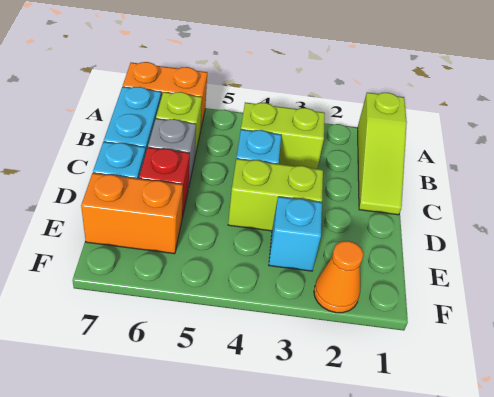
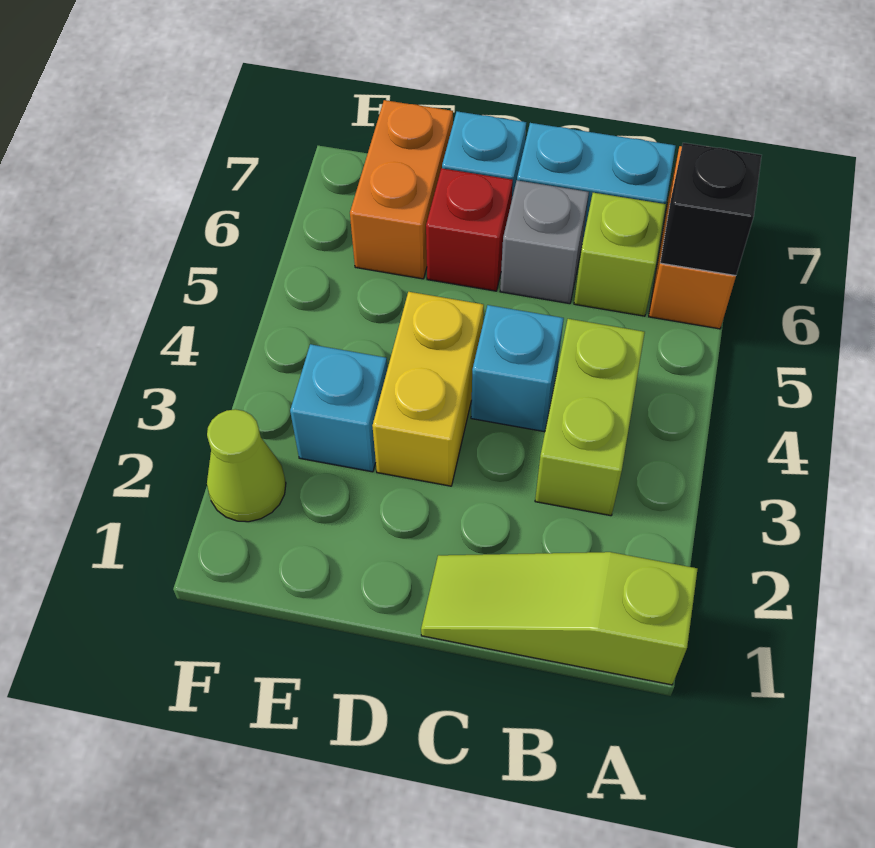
none -> black brick A6 level 2
lime brick D3:D4 level 1 -> yellow brick D3:D4 level 1
orange cone F2 level 1 -> lime cone F2 level 1

